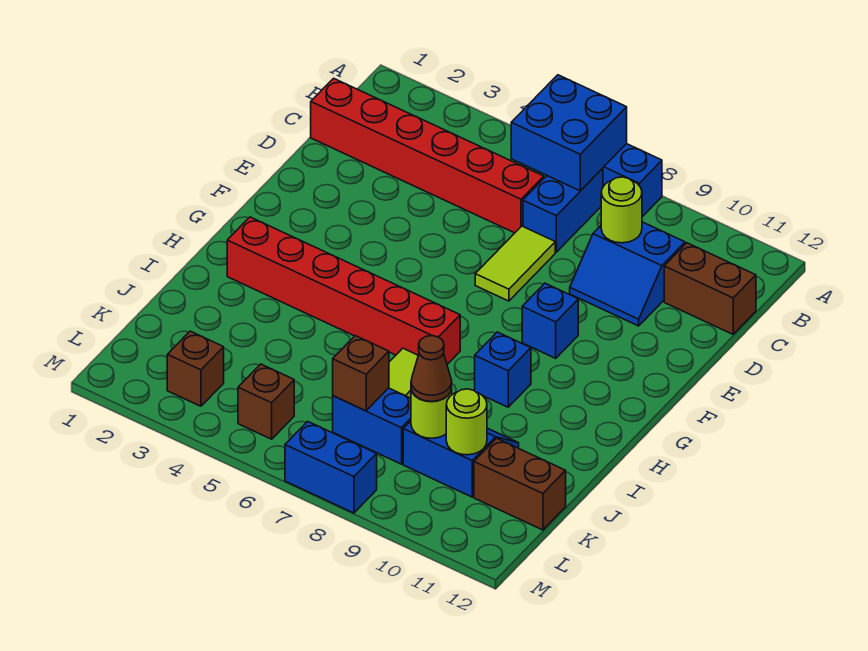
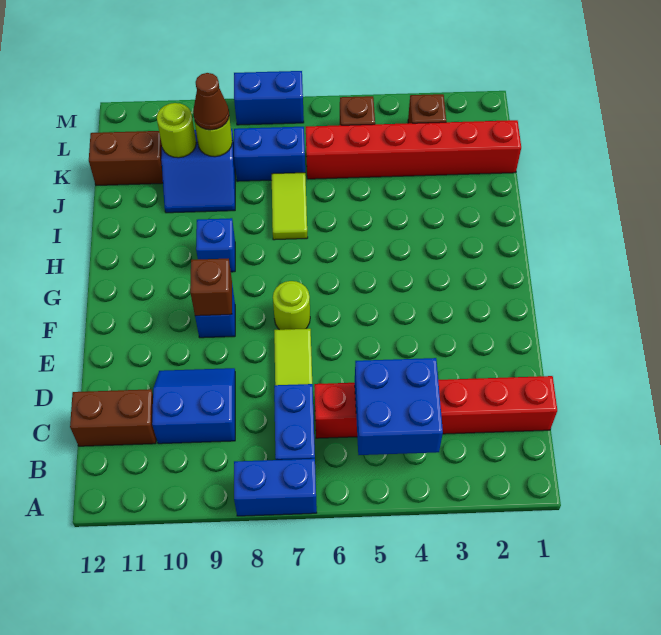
blue brick A6:B7 level 2 -> blue brick B4:C5 level 2
lime round brick C9 level 2 -> lime round brick F7 level 1
red brick H2:H7 level 1 -> red brick K1:K6 level 1
brown brick K7 level 2 -> brown brick F9 level 2

